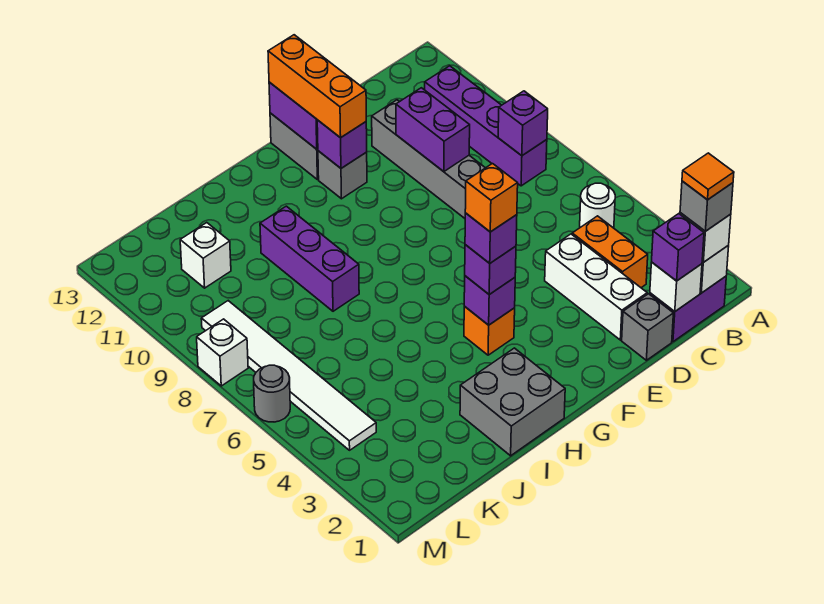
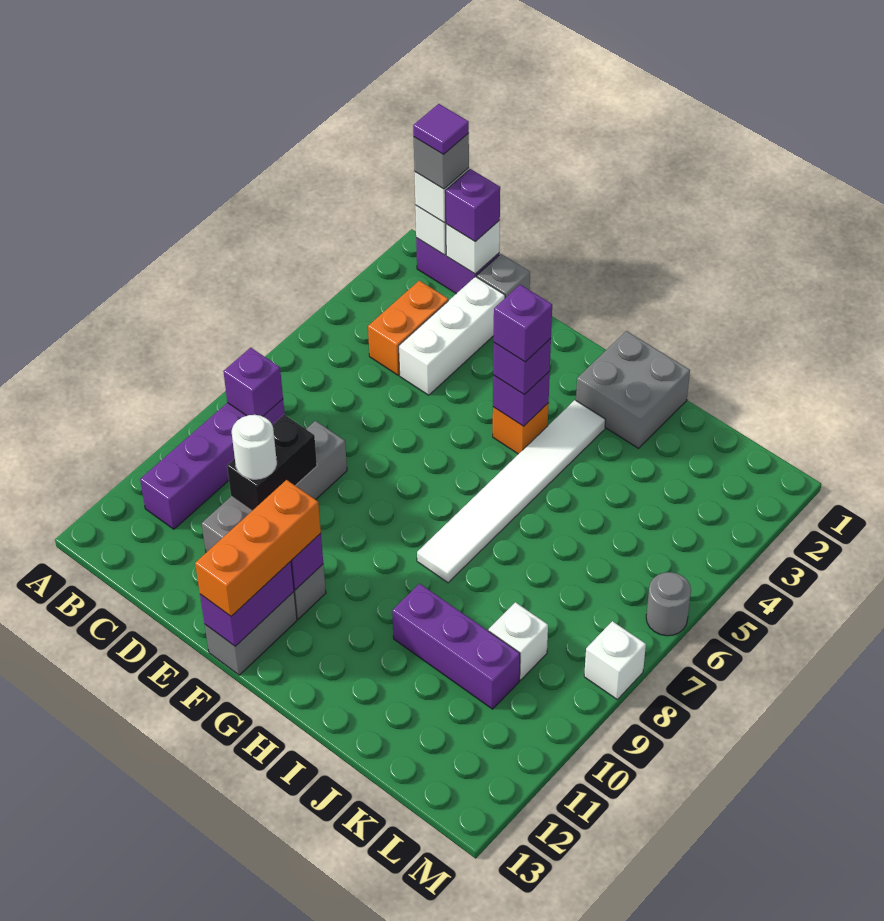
orange tile B1 level 5 -> purple tile B1 level 5
white round brick B5 level 1 -> white round brick D10 level 3
purple brick D9:D10 level 2 -> black brick D9:D10 level 2
orange brick G4 level 5 -> none
purple brick I8:I10 level 1 -> purple brick I10:K10 level 1
white brick K11 level 1 -> white brick K9 level 1
white tile L4:L9 level 1 -> white tile H3:H8 level 1

